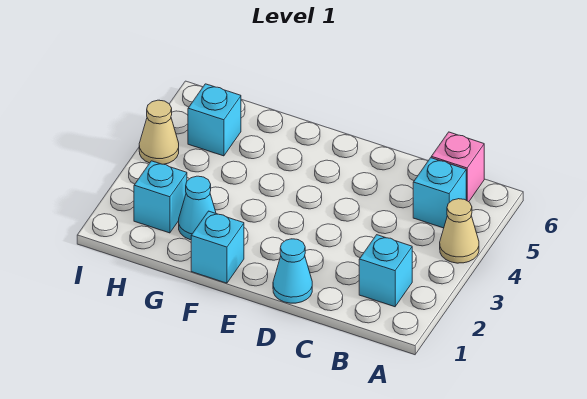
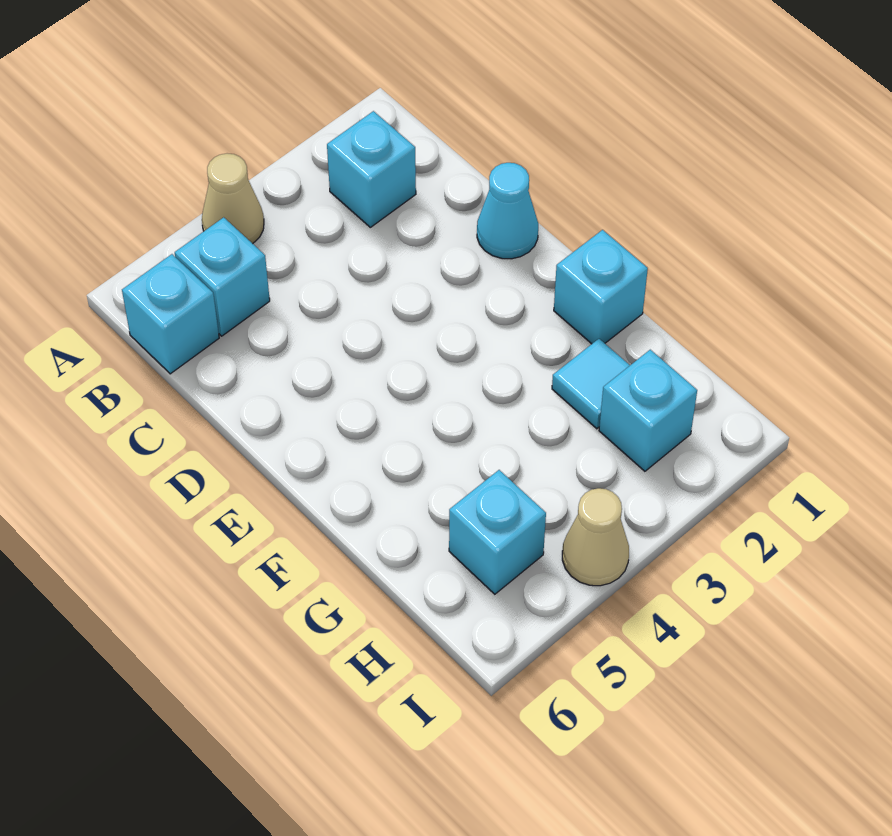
pink brick B6 level 1 -> cyan brick B6 level 1
cyan cone G2 level 1 -> cyan tile G2 level 1

